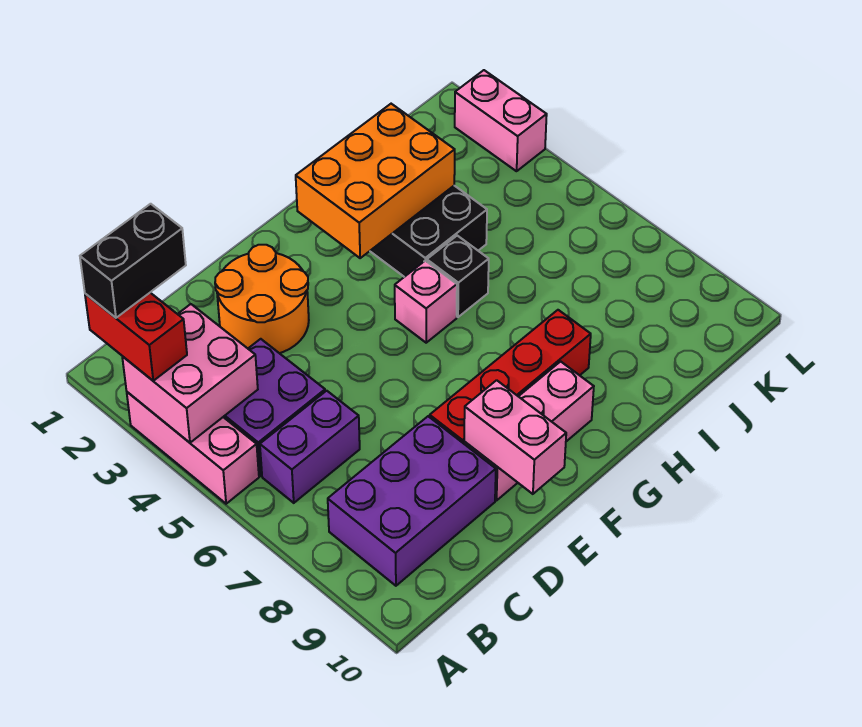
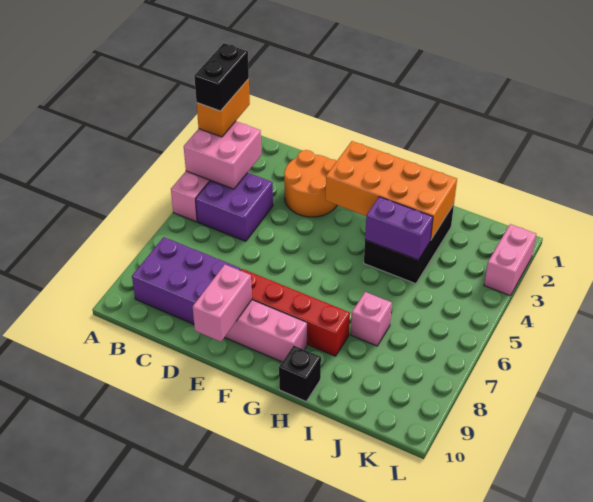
red brick A2:A3 level 3 -> orange brick A2:A3 level 3
black brick A2:B2 level 4 -> black brick A2:A3 level 4
purple brick B6:C6 level 1 -> purple brick H4:I4 level 2
orange brick G2:I3 level 2 -> orange brick F2:I3 level 2
pink brick G5 level 1 -> pink brick I7 level 1
black brick H5 level 1 -> black brick H10 level 1

